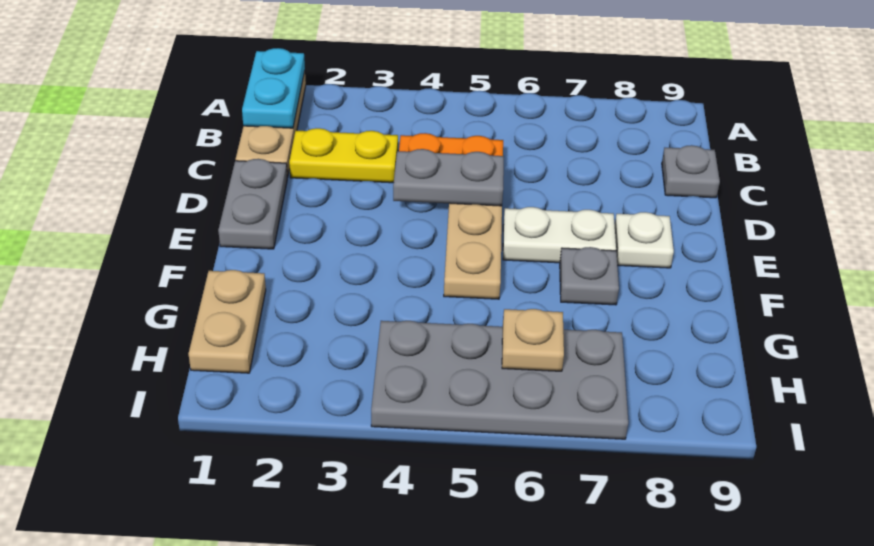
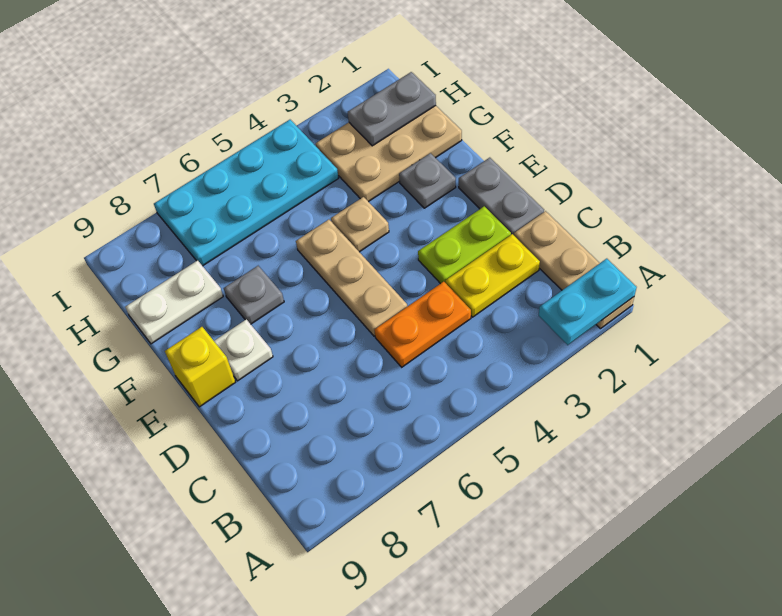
cyan plate A1:B1 level 2 -> cyan plate A1:A2 level 2
grey plate C9 level 1 -> grey plate F2 level 1
none -> lime plate D2:D3 level 1
grey plate D4:D5 level 2 -> grey plate H1:H2 level 2
white plate E6:E7 level 1 -> white plate G8:G9 level 1
none -> yellow brick E9 level 1
tan plate G1:H1 level 1 -> tan plate G1:H3 level 1
grey plate H4:I7 level 1 -> cyan plate H4:I7 level 1
tan plate H6 level 2 -> tan plate F4 level 1

